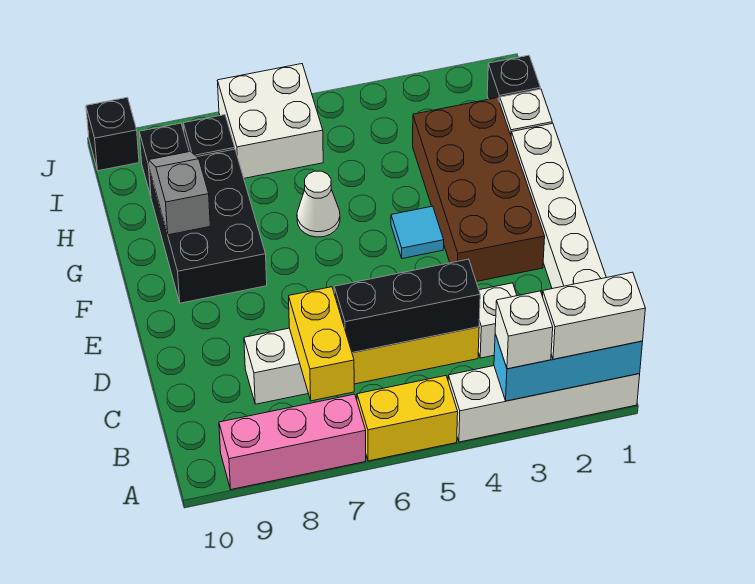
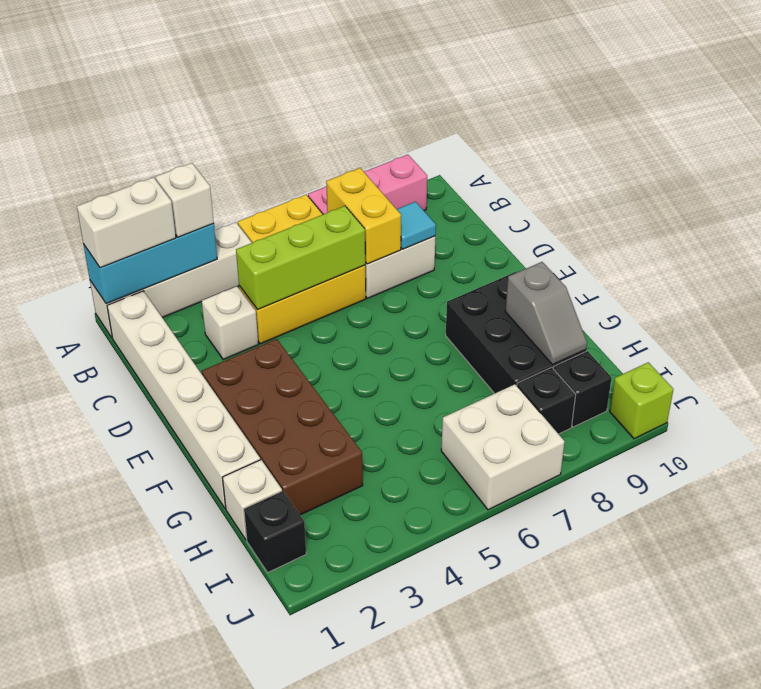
black brick C4:C6 level 2 -> lime brick C4:C6 level 2
cyan tile F4 level 1 -> cyan tile C8 level 2
white cone G6 level 1 -> none
black brick J10 level 1 -> lime brick J10 level 1

